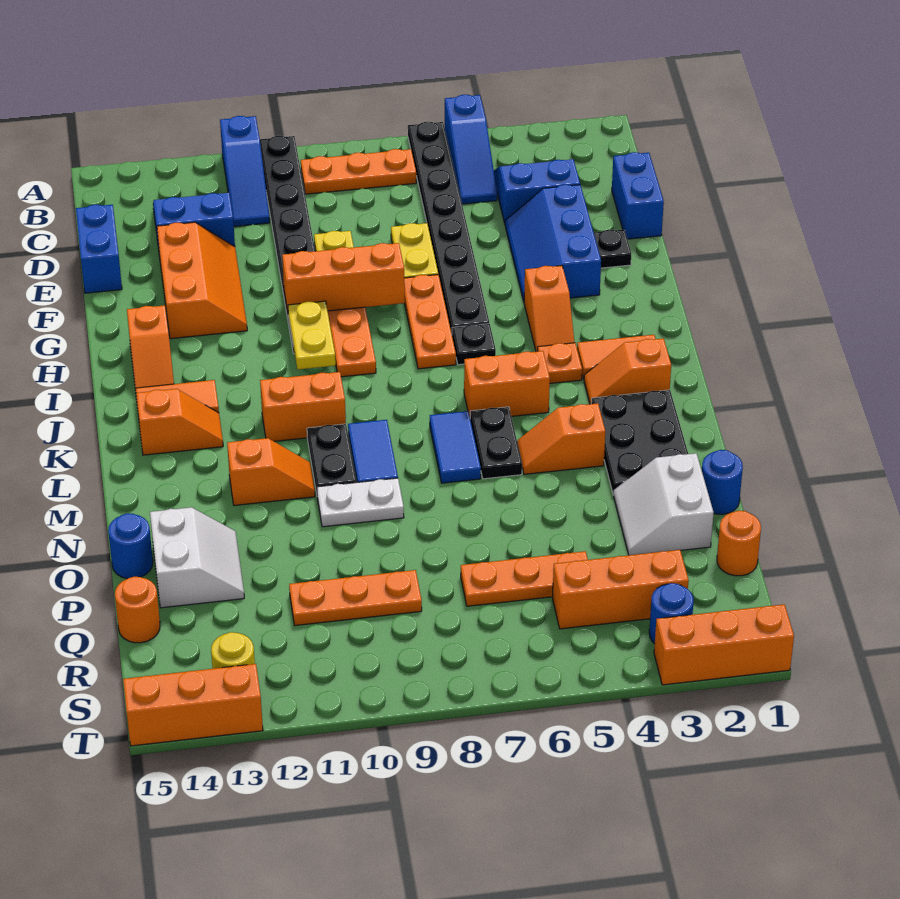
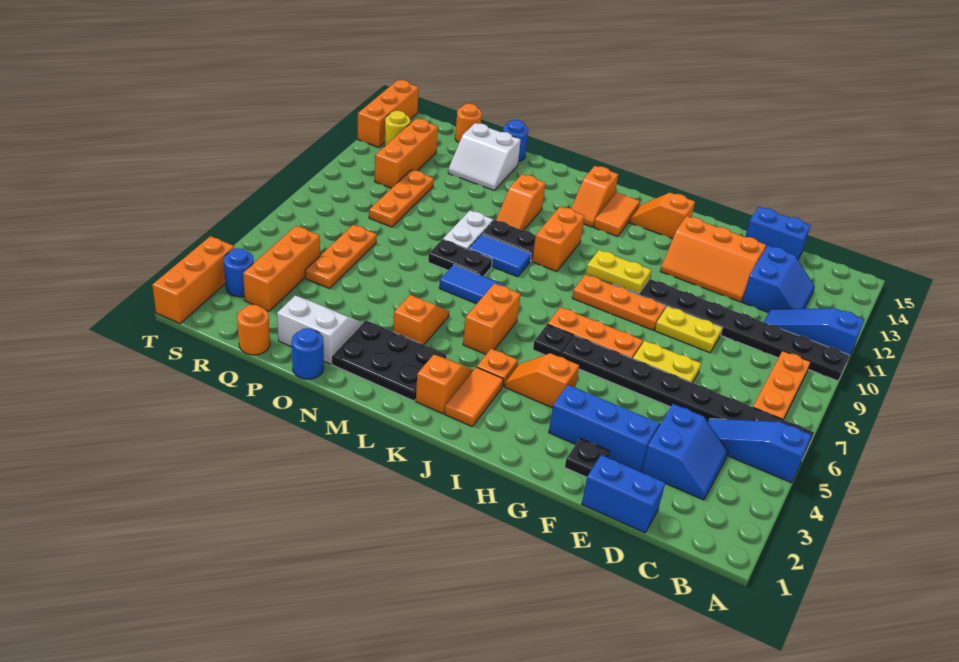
orange brick G8:G10 level 2 -> orange brick R11:R13 level 1
black plate L6:M6 level 1 -> black plate M8:N8 level 1

